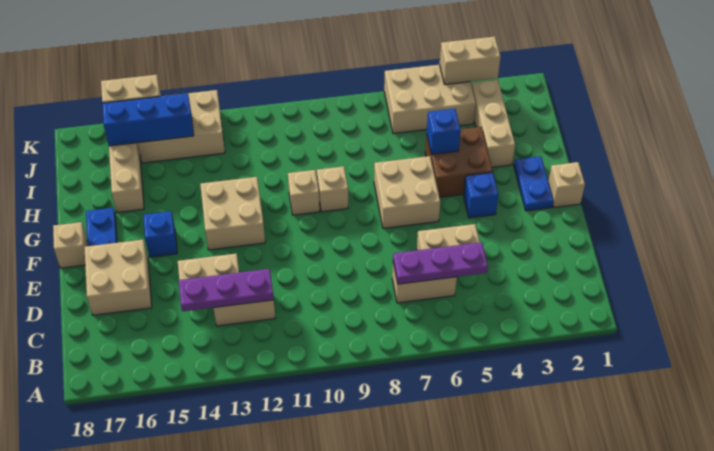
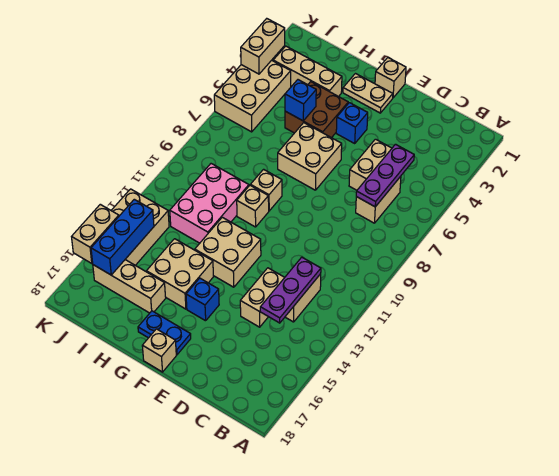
tan brick D16:E17 level 1 -> tan brick G14:H15 level 1
blue plate F2:G2 level 1 -> tan plate F2:G2 level 1
none -> pink brick H10:I12 level 1

